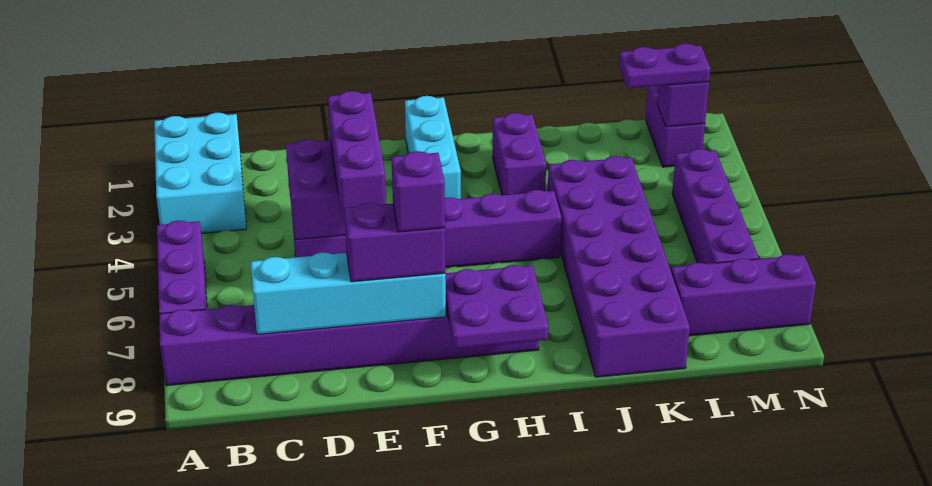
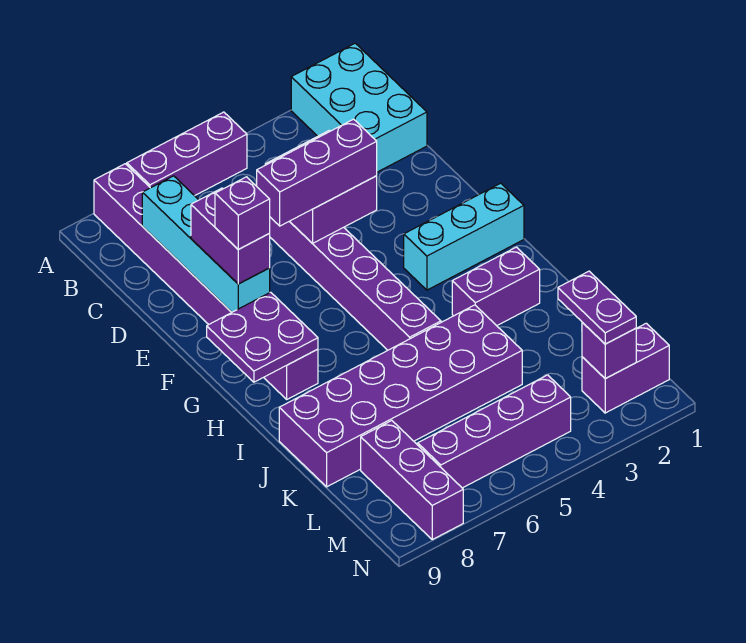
cyan brick A1:B3 level 1 -> cyan brick A1:C2 level 1

